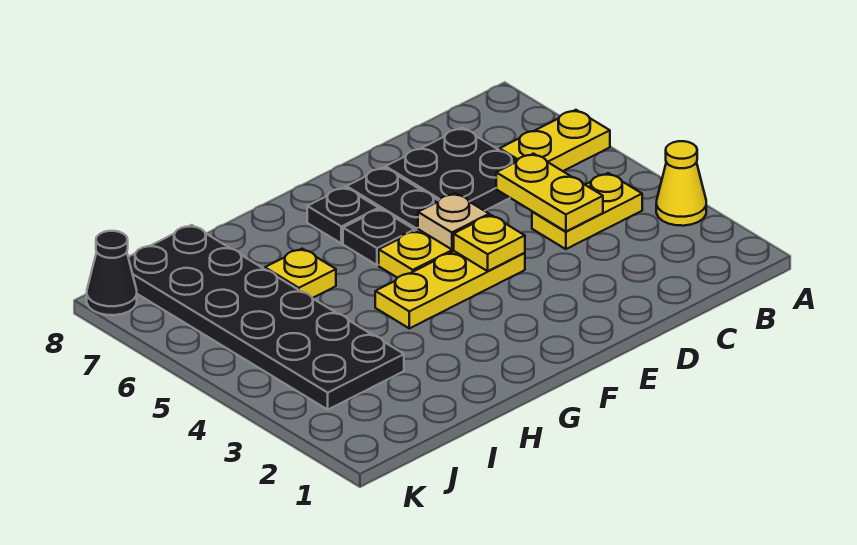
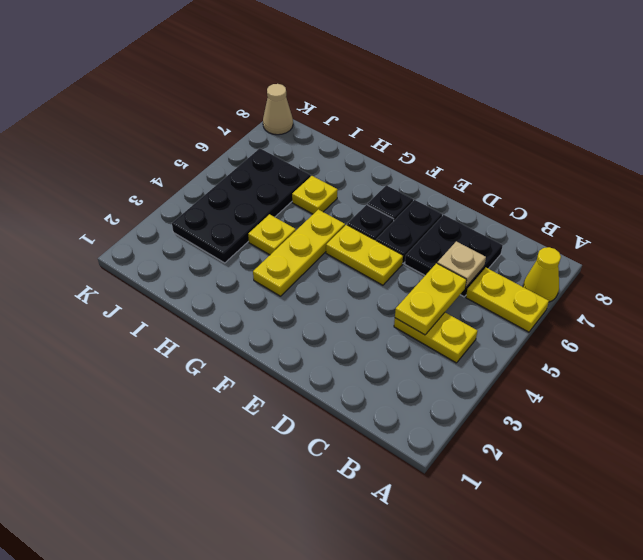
yellow cone A3 level 1 -> yellow cone A7 level 1
yellow plate E4:G4 level 1 -> yellow plate G3:G5 level 1
yellow plate E4 level 2 -> yellow plate H4 level 1
tan plate E5 level 2 -> tan plate C6 level 2
black plate I3:J8 level 1 -> black plate I3:J6 level 1
black cone K8 level 1 -> tan cone K8 level 1

